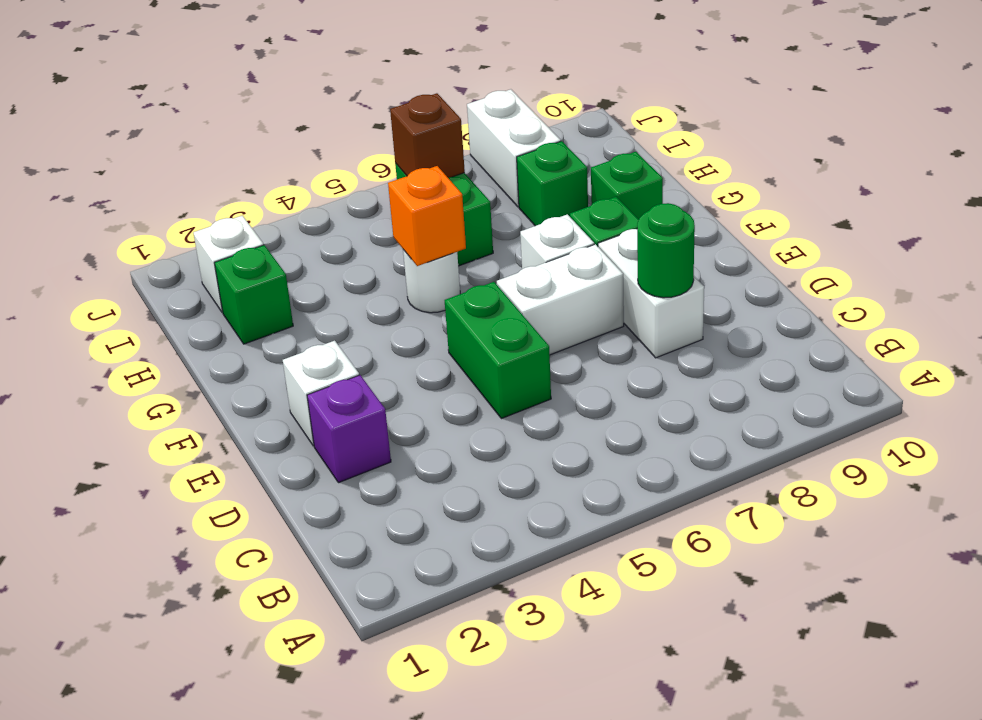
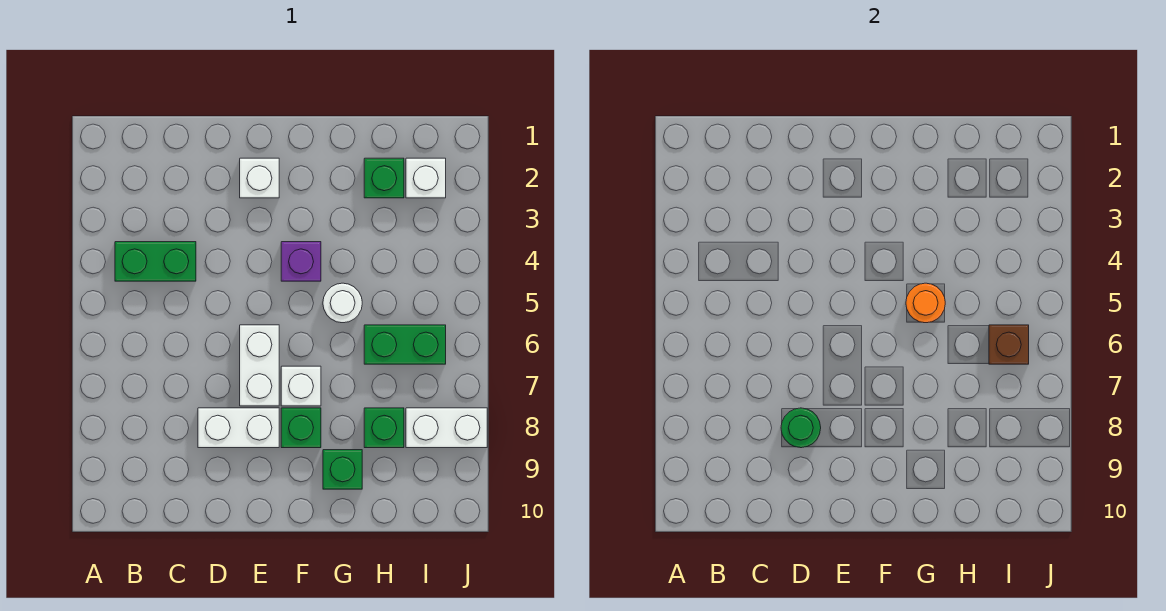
purple brick D2 level 1 -> purple brick F4 level 1
green brick D5:E5 level 1 -> green brick B4:C4 level 1
orange brick G5 level 2 -> orange round brick G5 level 2

